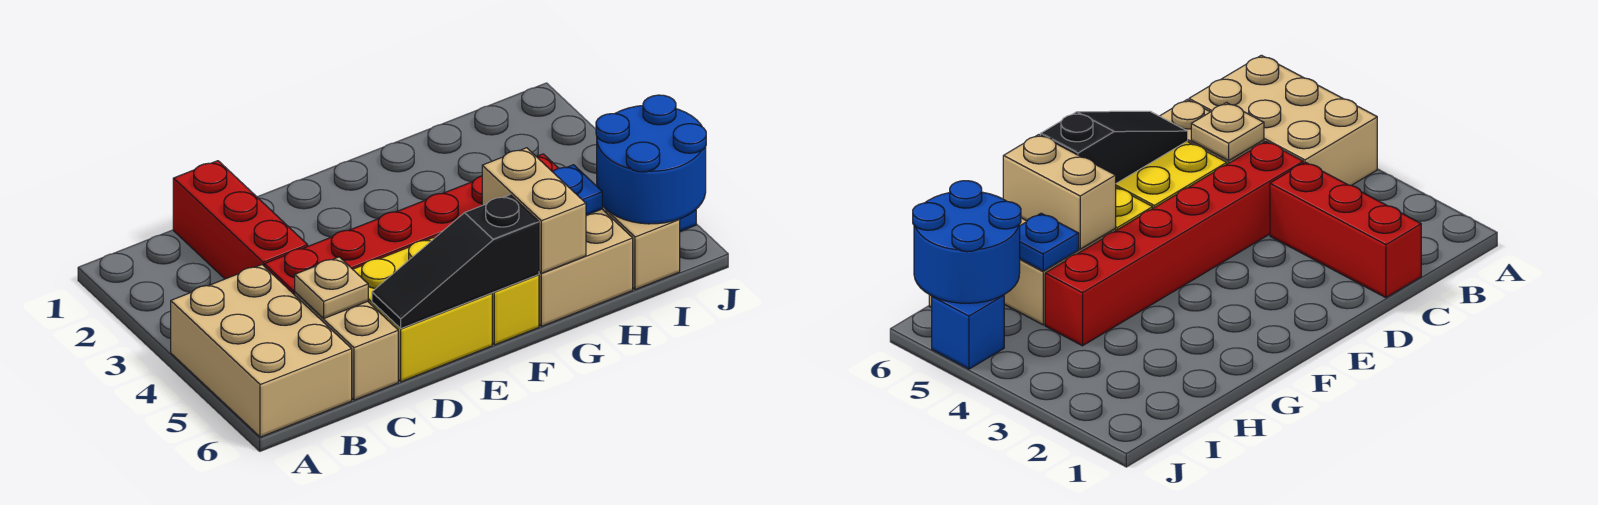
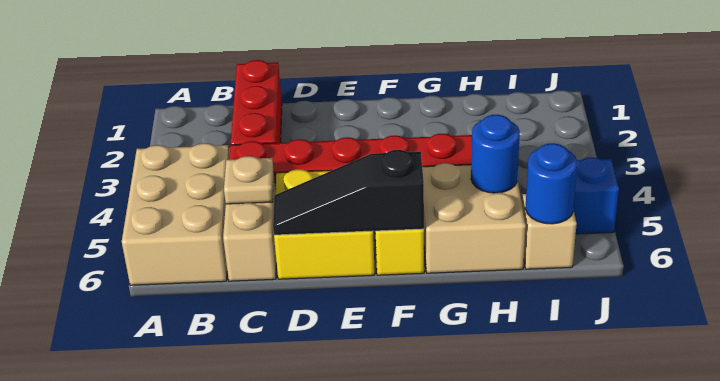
tan brick G5:G6 level 2 -> none
blue plate H5 level 2 -> blue round brick H5 level 2
blue round brick I5:J6 level 2 -> blue round brick I6 level 2

